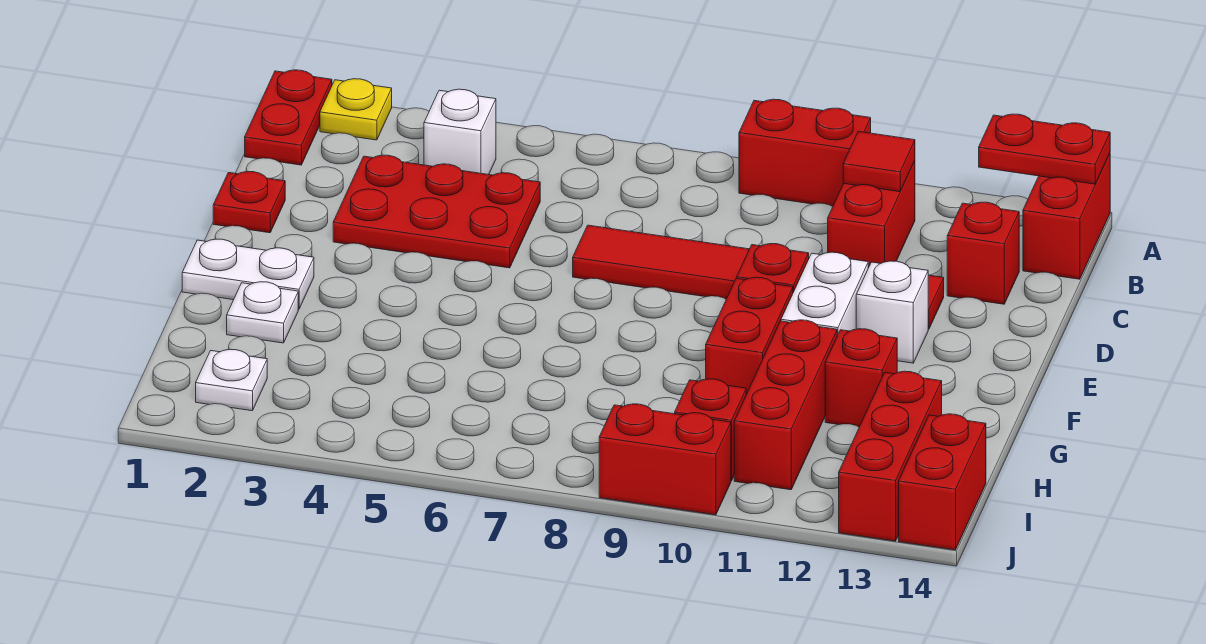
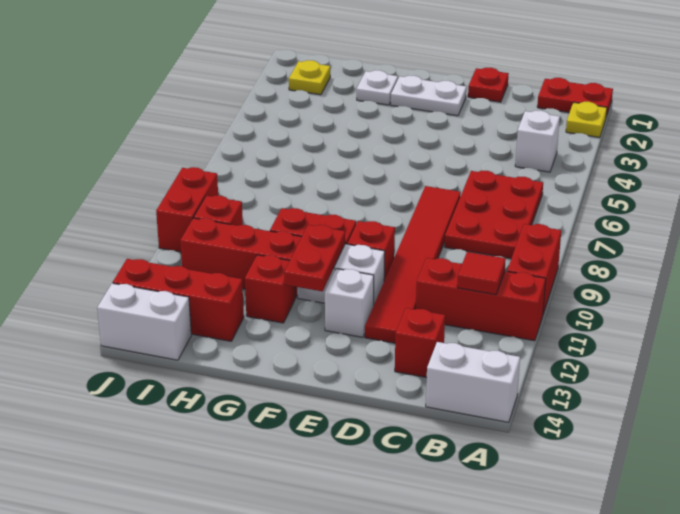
red plate A13:A14 level 2 -> red plate F11:F12 level 2
red brick A14:B14 level 1 -> white brick A14:B14 level 1
red brick B11:C11 level 1 -> red brick A11:C11 level 1
red plate C3:D5 level 1 -> red plate B6:C8 level 1
white plate F1:F2 level 1 -> white plate E2:F2 level 1
white plate I2 level 1 -> yellow plate I2 level 1
red brick I14:J14 level 1 -> white brick I14:J14 level 1

